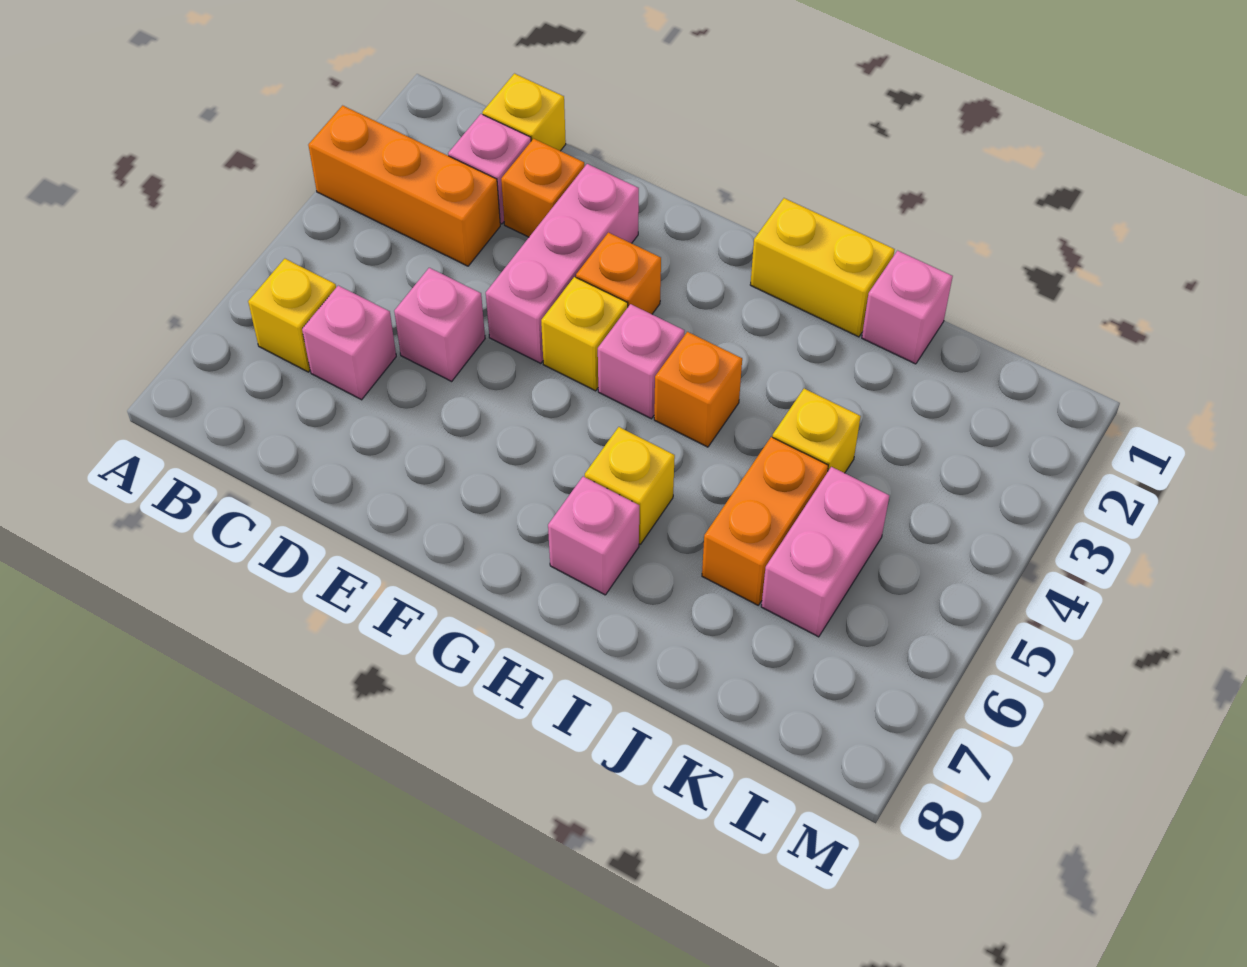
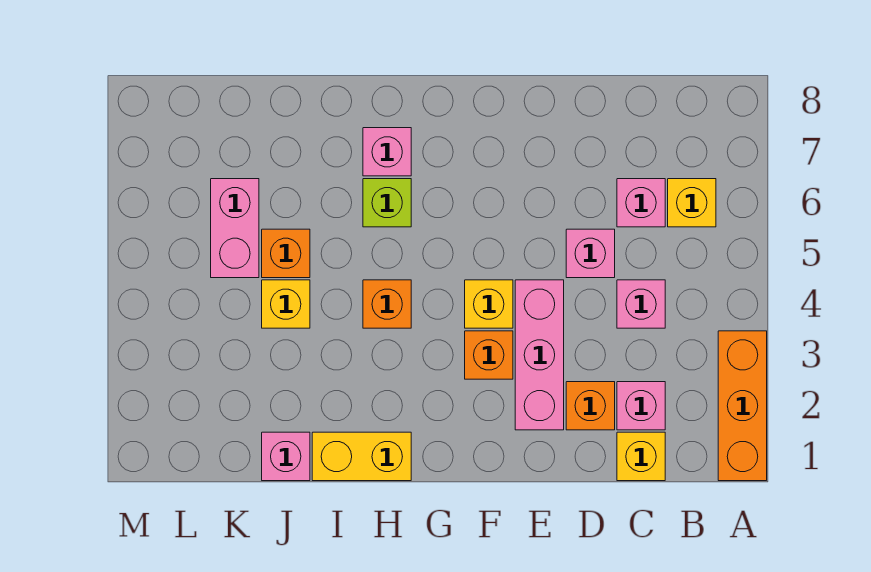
orange brick A3:C3 level 1 -> orange brick A1:A3 level 1
pink brick G4 level 1 -> pink brick C4 level 1
yellow brick H6 level 1 -> lime brick H6 level 1
orange brick J5:J6 level 1 -> orange brick J5 level 1

